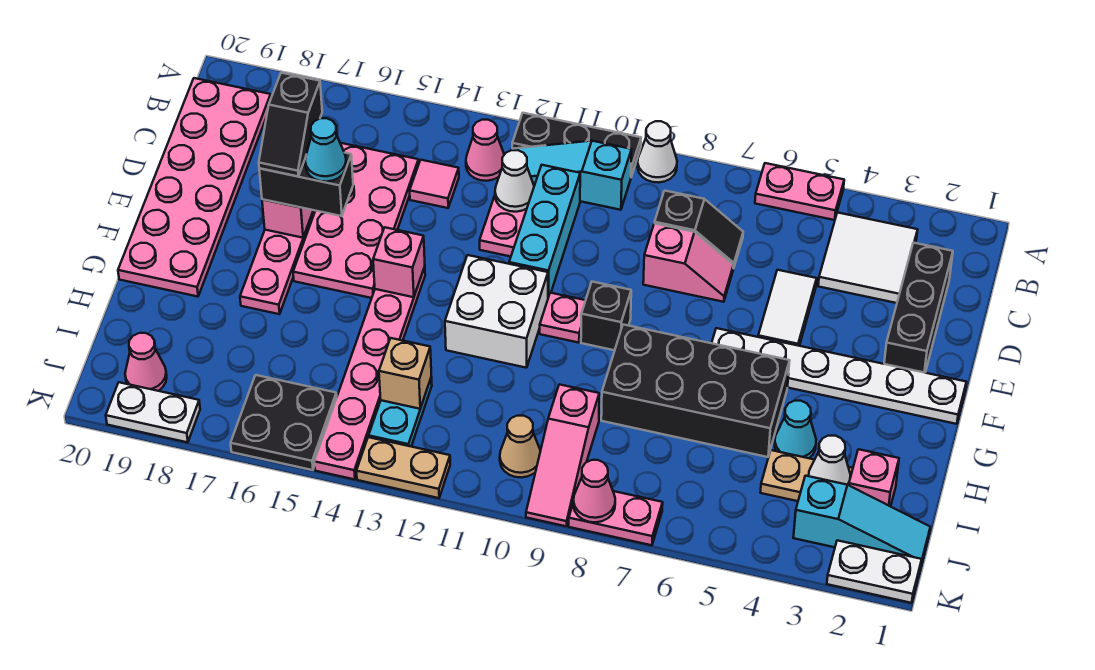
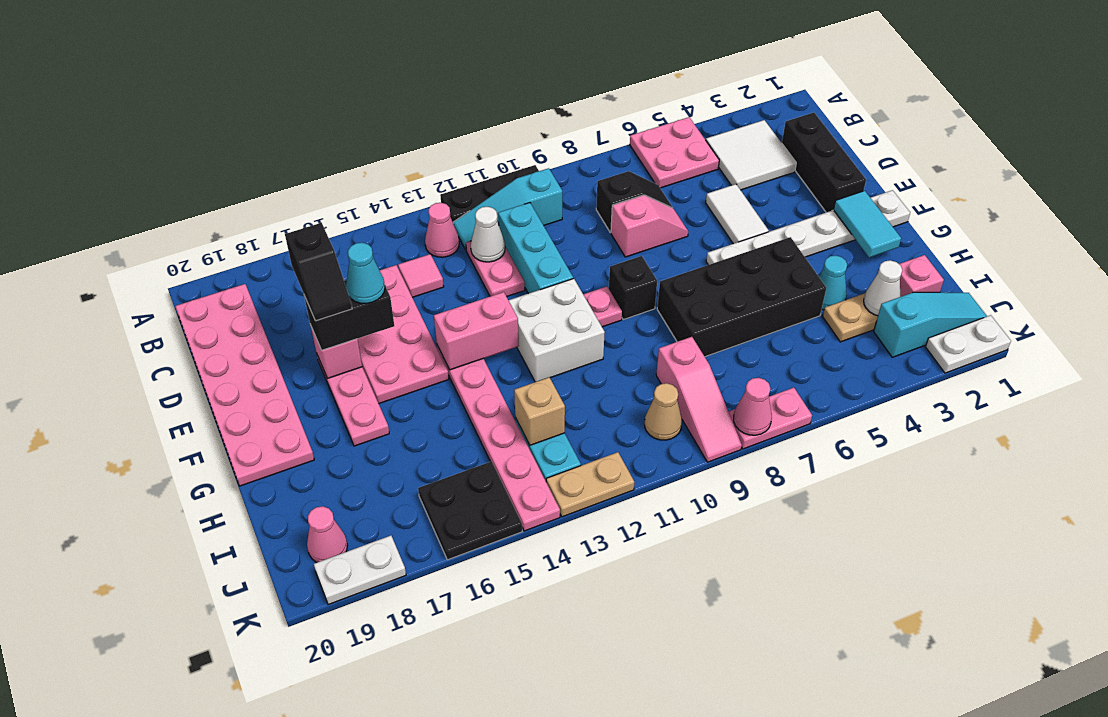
pink plate A5:A6 level 1 -> pink plate A5:B6 level 1
white cone A9 level 1 -> none
none -> cyan tile F2:G2 level 2
pink brick F14 level 2 -> pink brick F13:F14 level 2

